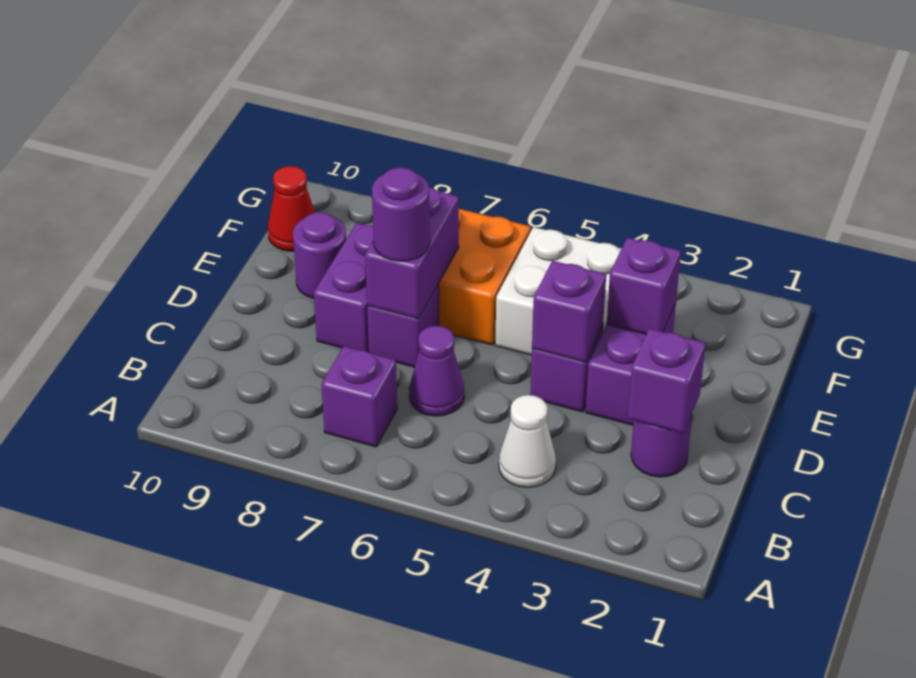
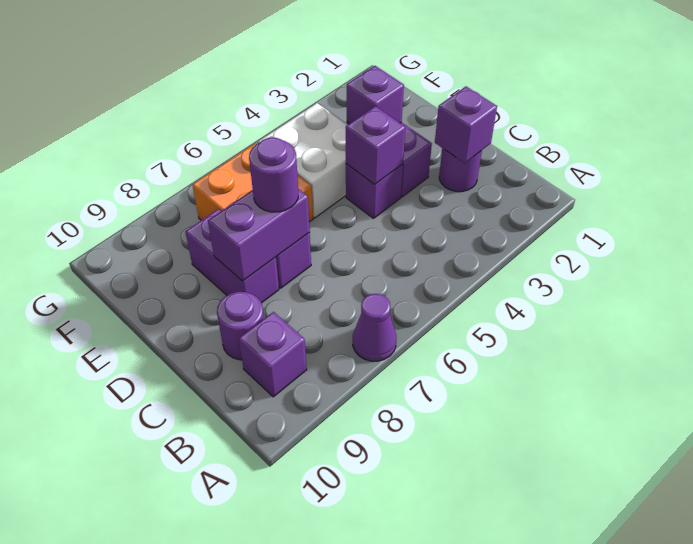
white cone B4 level 1 -> none
purple brick B7 level 1 -> purple brick B9 level 1
purple cone C6 level 1 -> purple cone A7 level 1
purple brick D7:E7 level 2 -> purple brick D7:D8 level 2
purple round brick E9 level 1 -> purple round brick C9 level 1
red cone F10 level 1 -> none

